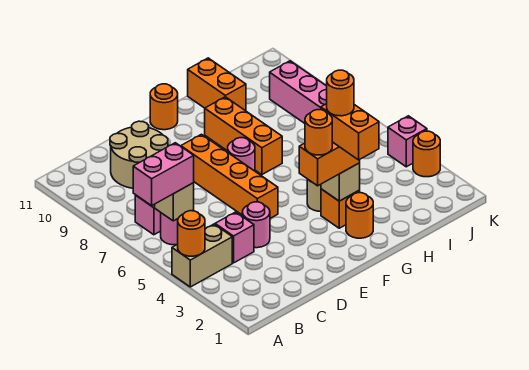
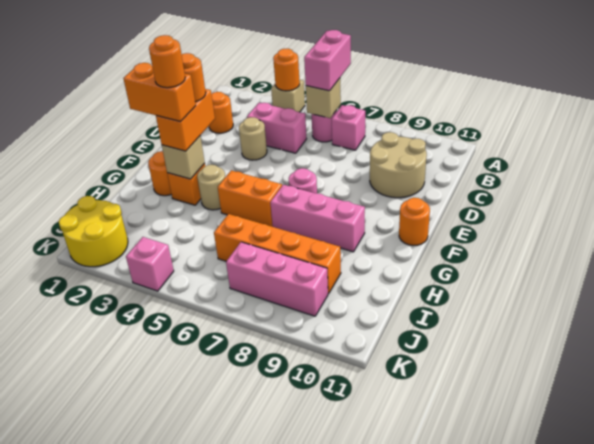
tan brick A4:B4 level 1 -> tan brick A4 level 1
pink brick C4 level 1 -> pink brick C4:C5 level 1
pink round brick D4 level 1 -> tan round brick D4 level 1
orange brick E5:E8 level 1 -> orange brick I6:I9 level 1
orange brick G7:G9 level 1 -> pink brick G7:G9 level 1
orange brick H10:H11 level 1 -> orange brick G5:G6 level 1
none -> yellow round brick J1:K2 level 1
orange round brick K3 level 1 -> orange round brick C2 level 1

